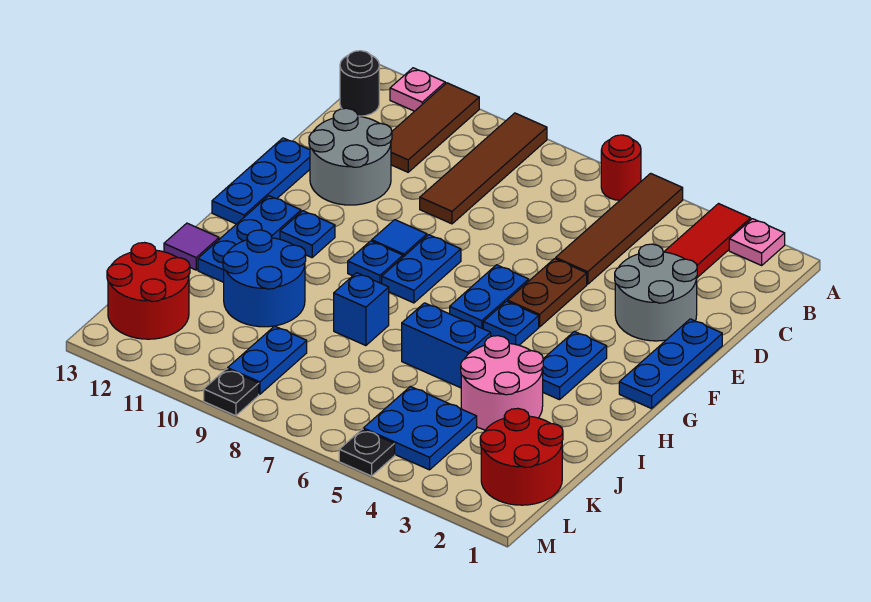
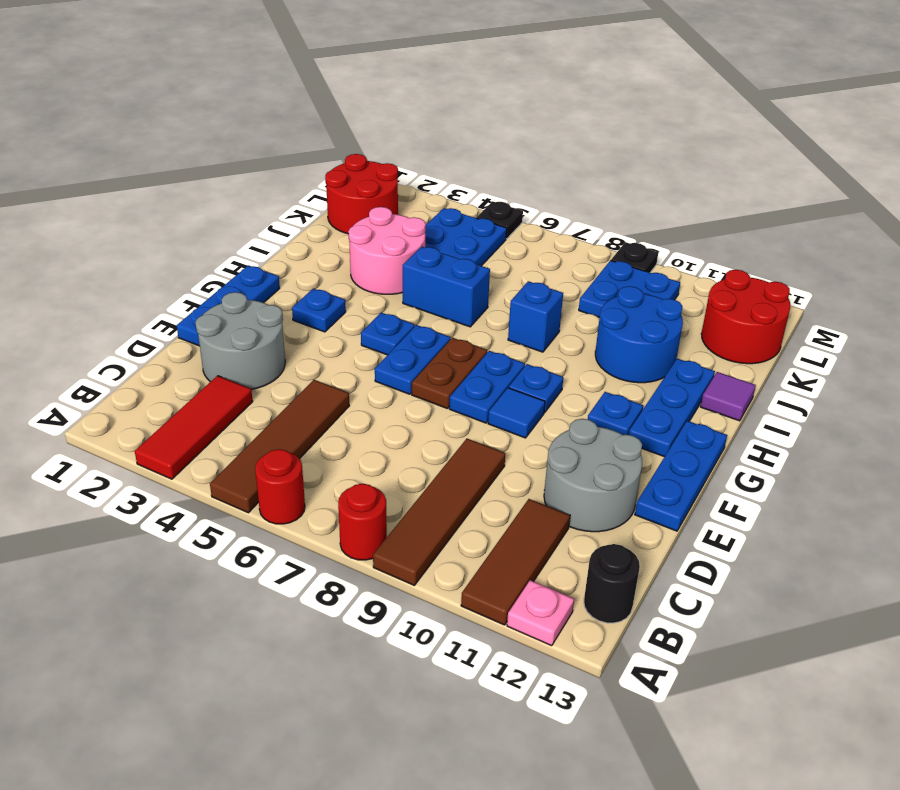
pink plate A2 level 1 -> none
none -> red round brick A8 level 1
brown plate E5:F5 level 1 -> brown plate F7:G7 level 1
blue plate G3:H3 level 1 -> blue plate G3 level 1
blue plate K9:L9 level 1 -> blue plate K9:L10 level 1

